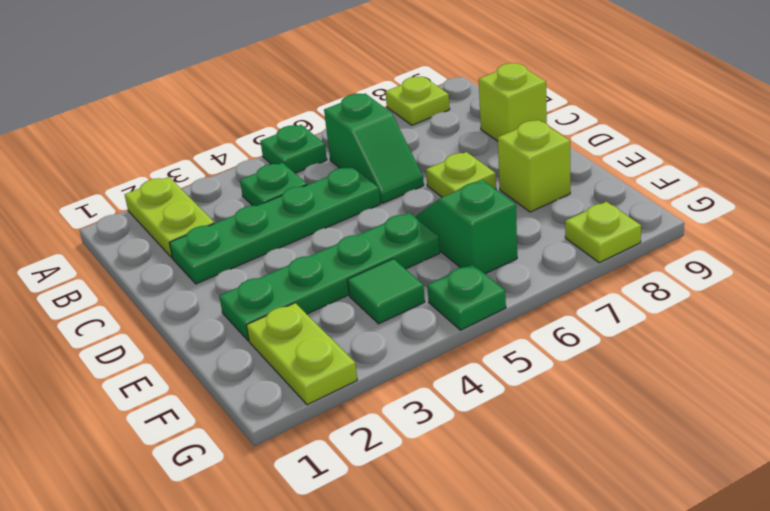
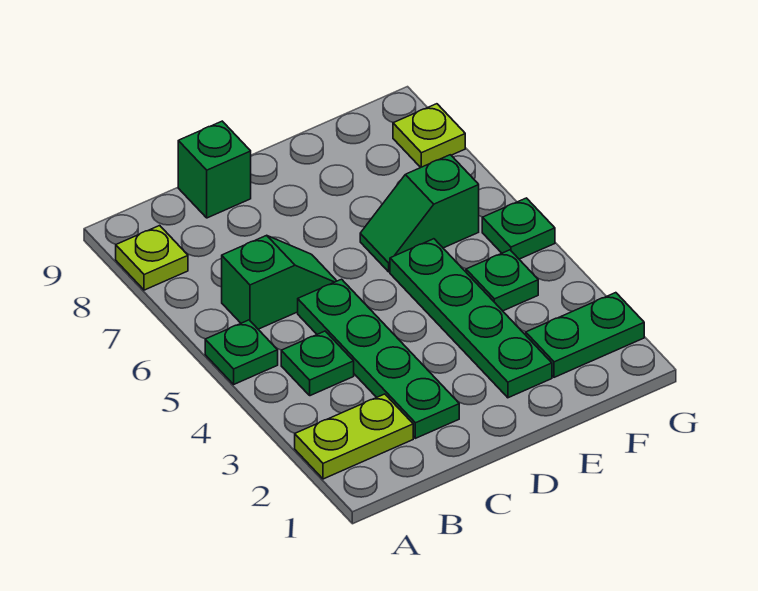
lime brick C9 level 1 -> green brick C9 level 1
lime plate D7 level 1 -> none
lime brick E8 level 1 -> none
lime plate F2:G2 level 1 -> green plate F2:G2 level 1
green tile F4 level 1 -> green plate F4 level 1

